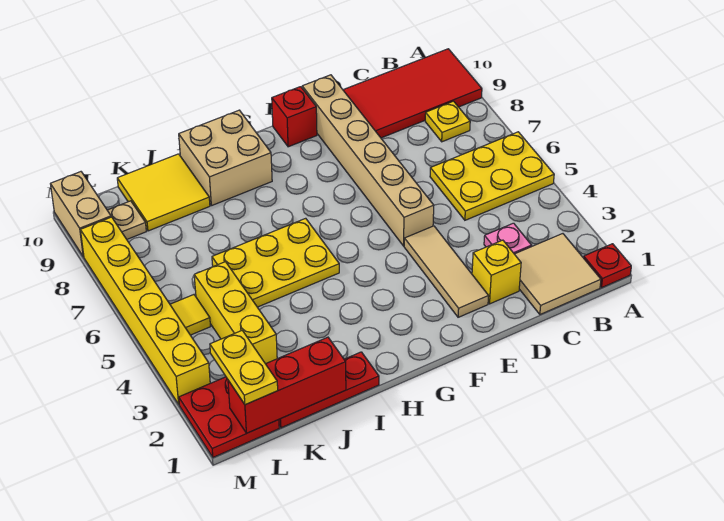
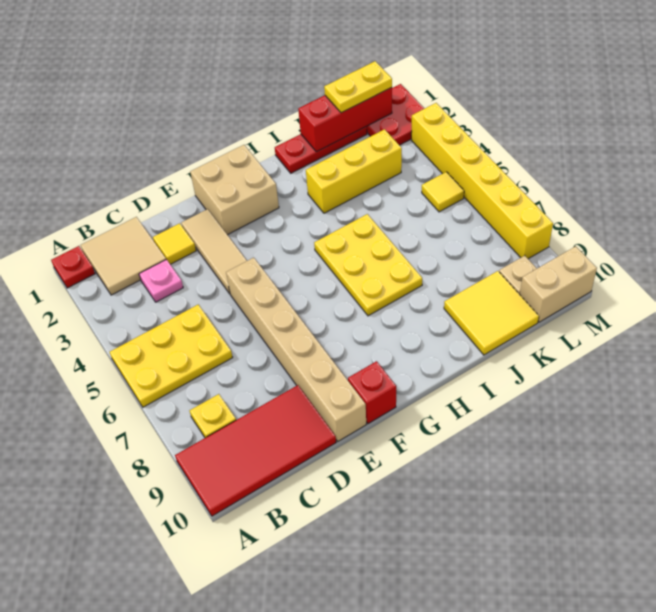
yellow brick D2 level 1 -> yellow tile D2 level 1
yellow plate H5:J6 level 1 -> yellow plate H5:I7 level 1
tan brick H9:I10 level 1 -> tan brick F1:G2 level 1
yellow brick K3:K5 level 1 -> yellow brick I3:K3 level 1
yellow plate L1:L2 level 3 -> yellow plate K1:L1 level 3
tan brick M9:M10 level 1 -> tan brick L10:M10 level 1

